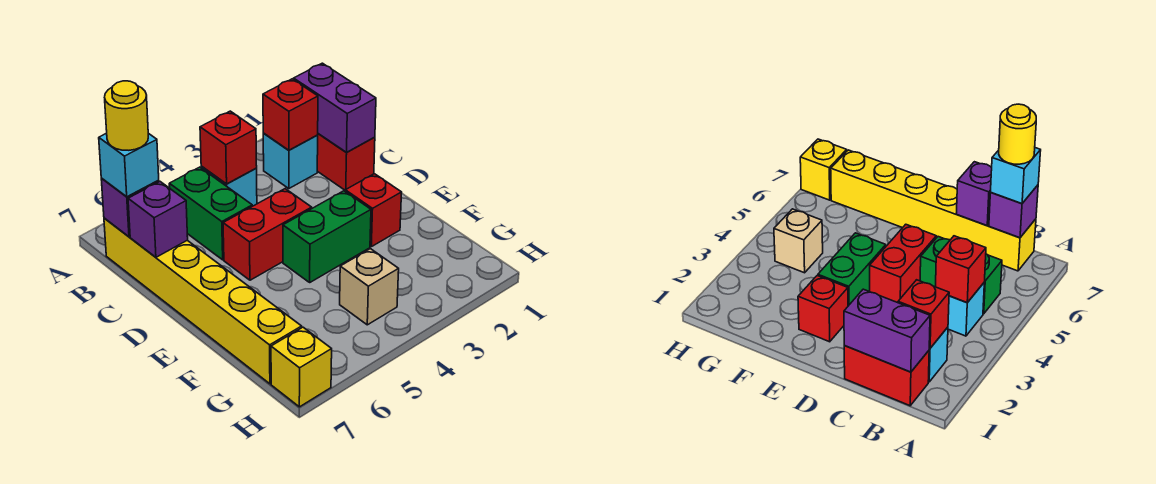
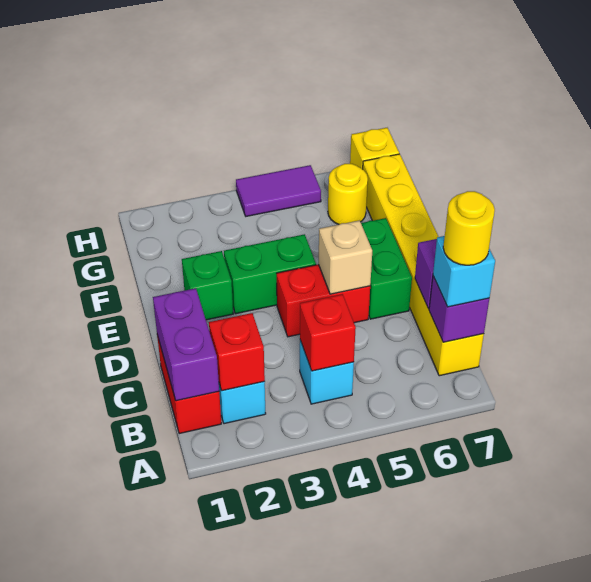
green brick B5:C5 level 1 -> green brick D6:E6 level 1
red brick E2 level 1 -> green brick E2 level 1
tan brick G4 level 1 -> tan brick D5 level 2
none -> yellow round brick G6 level 1
none -> purple tile H4:H5 level 1

